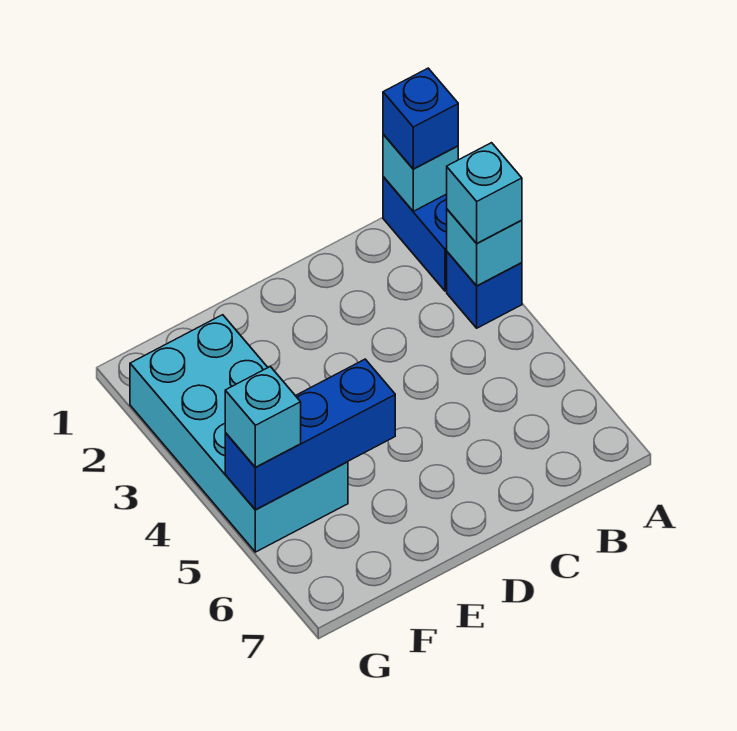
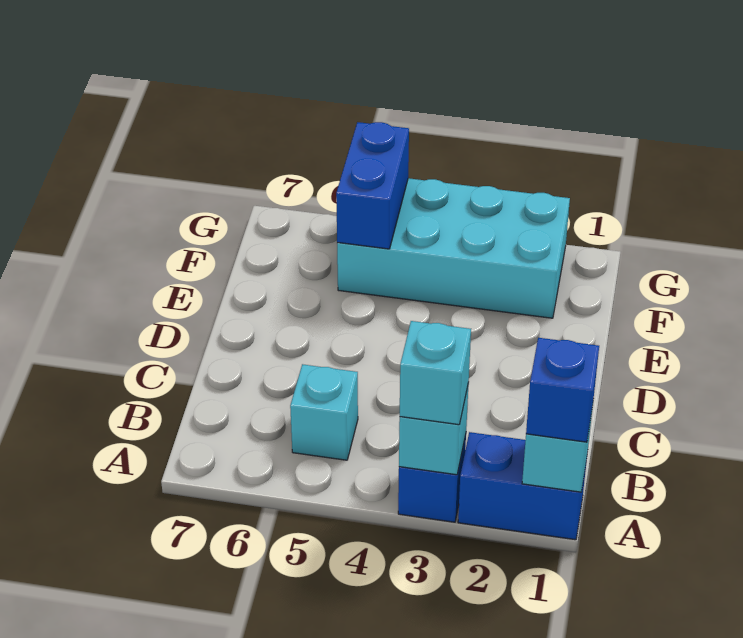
blue brick E5:G5 level 2 -> blue brick F5:G5 level 2
cyan brick G5 level 3 -> cyan brick B5 level 1

